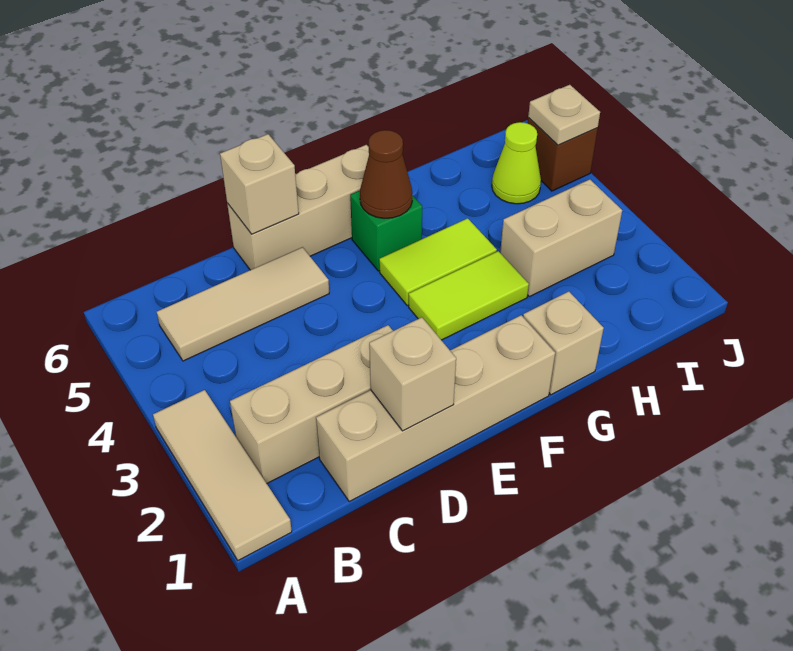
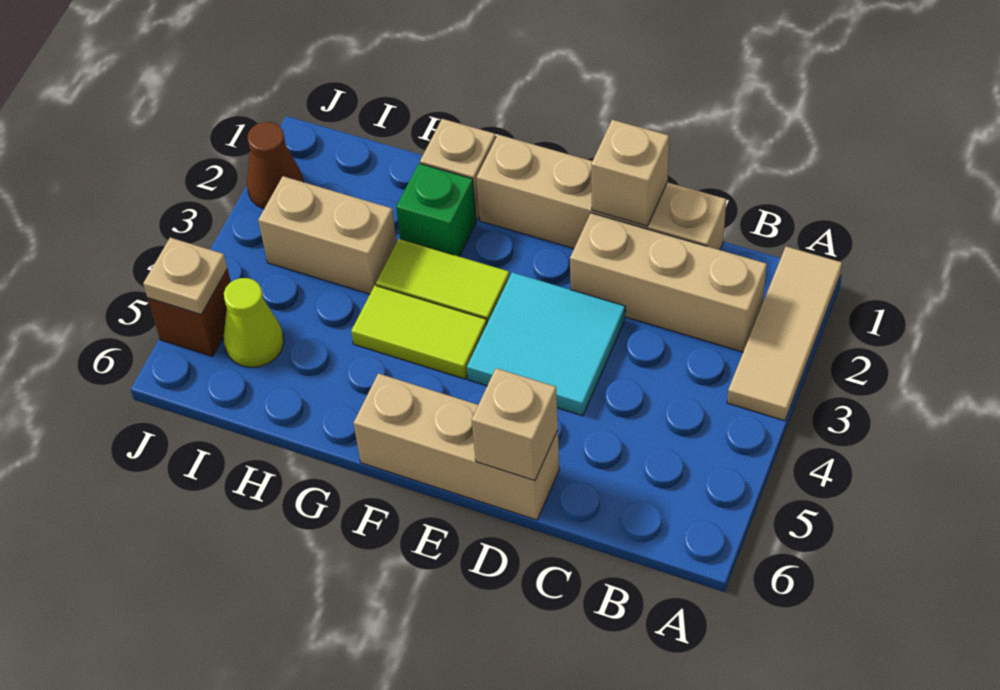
tan tile B5:D5 level 1 -> none
none -> cyan tile D3:E4 level 1
green brick F5 level 1 -> green brick G2 level 1
brown cone F5 level 2 -> brown cone J2 level 1

